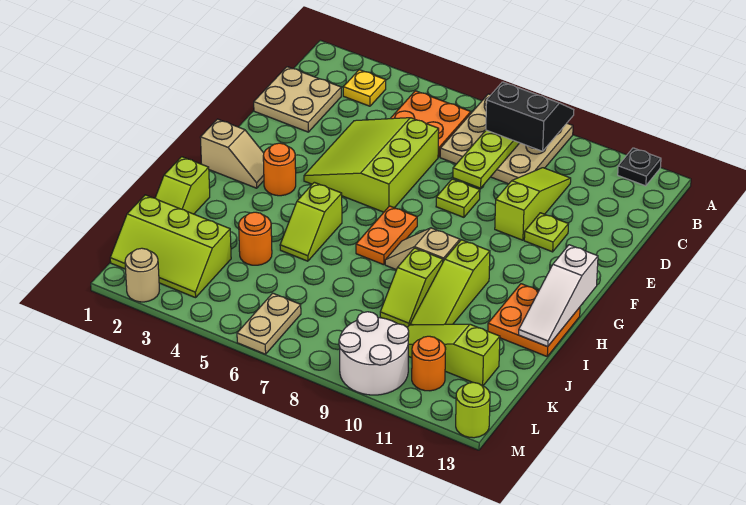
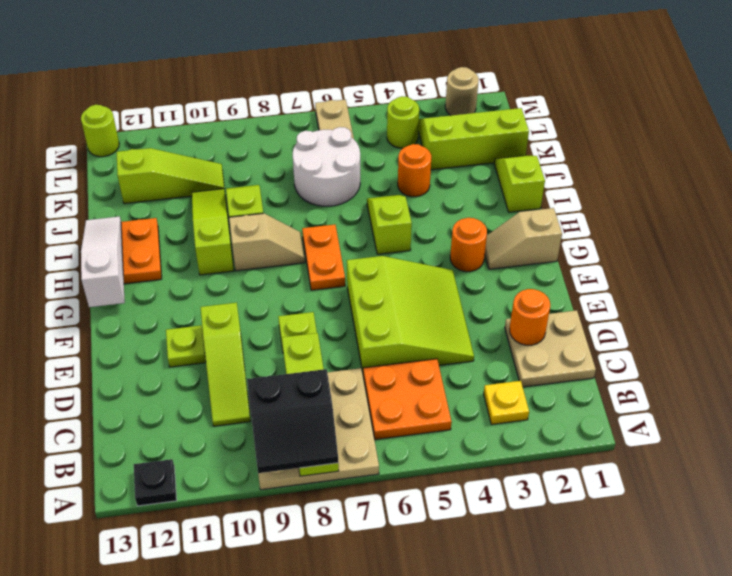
none -> lime round brick L4 level 1
white round brick L9:M10 level 1 -> white round brick J6:K7 level 1
orange round brick L11 level 1 -> orange round brick D2 level 2

